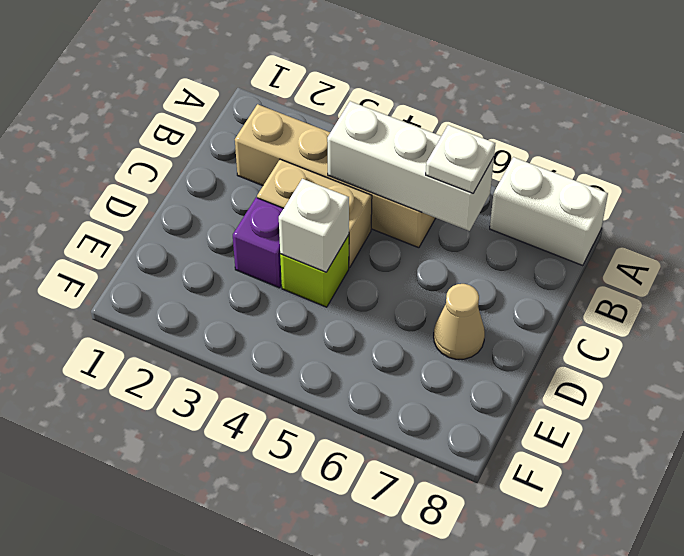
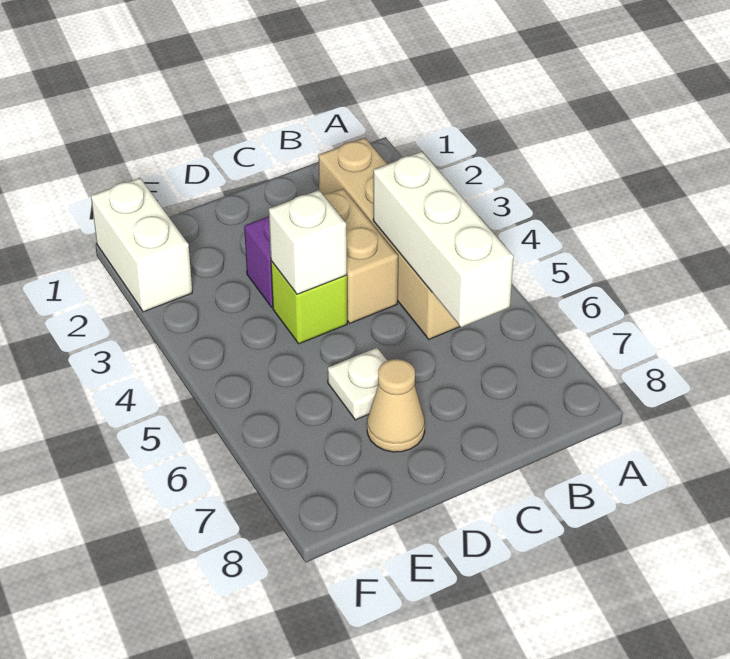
white brick A7:A8 level 1 -> white brick F1:F2 level 1
white plate B6 level 3 -> white plate D6 level 1

